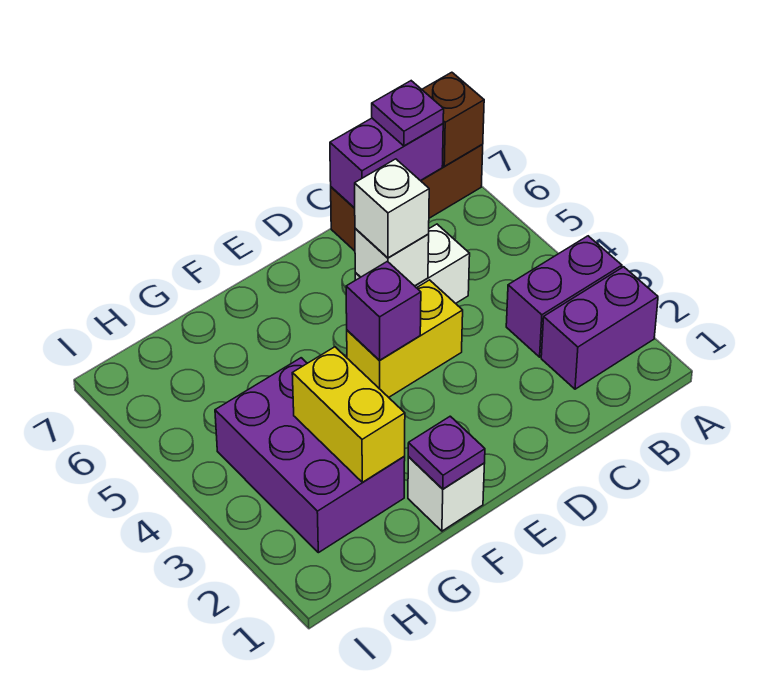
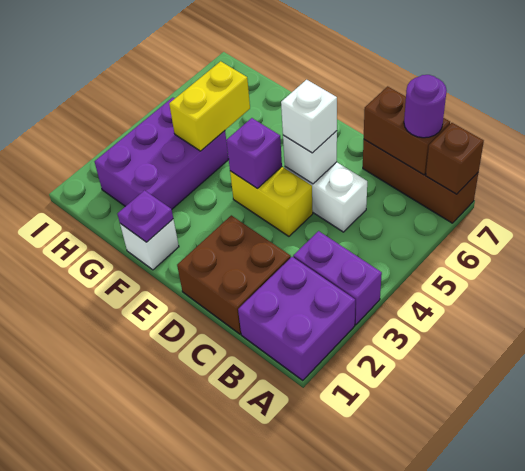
purple brick A2:B2 level 1 -> purple brick A1:B2 level 1
purple brick B7:C7 level 2 -> brown brick B7:C7 level 2
purple plate B7 level 3 -> purple round brick B7 level 3
none -> brown brick C1:D2 level 1
yellow brick G2:G3 level 2 -> yellow brick G4:G5 level 2

